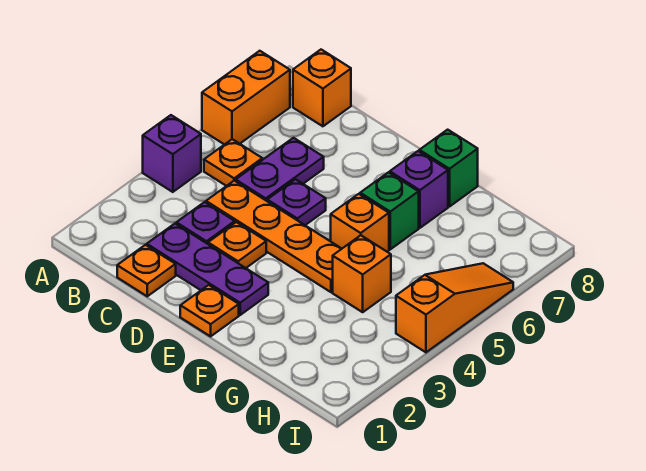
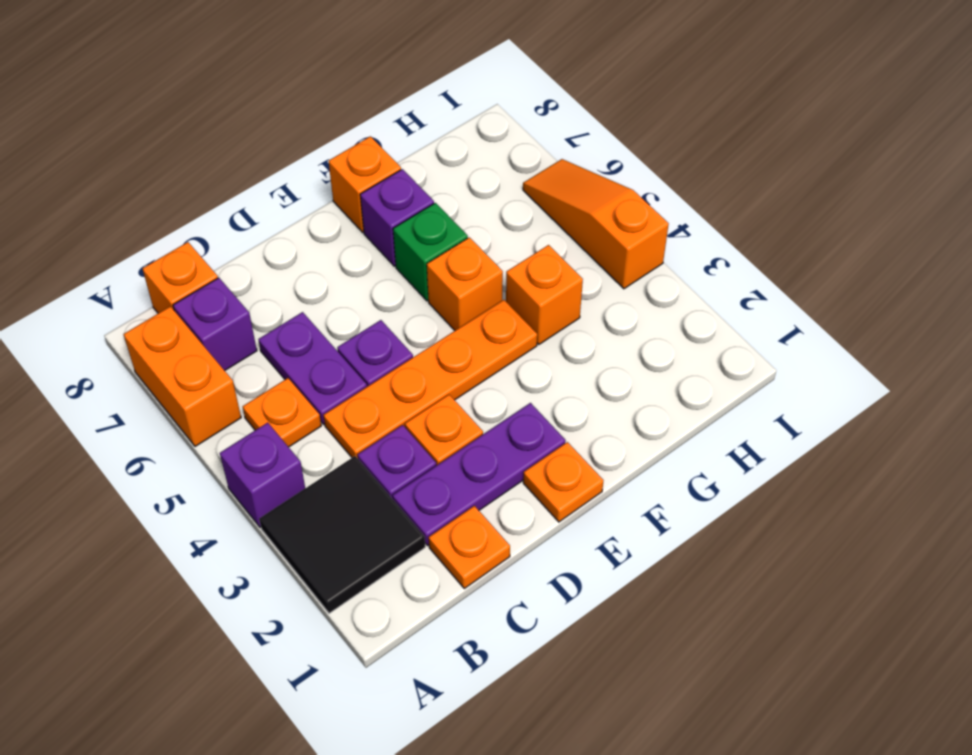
none -> black tile A2:B3 level 1
none -> purple brick B7 level 1
green brick F8 level 1 -> orange brick F8 level 1

